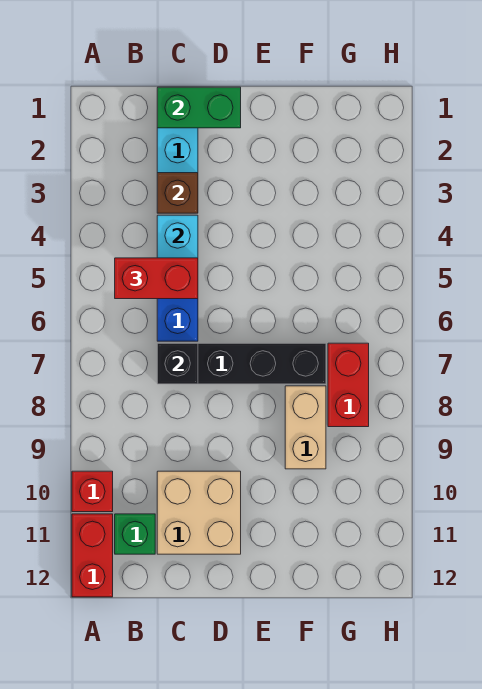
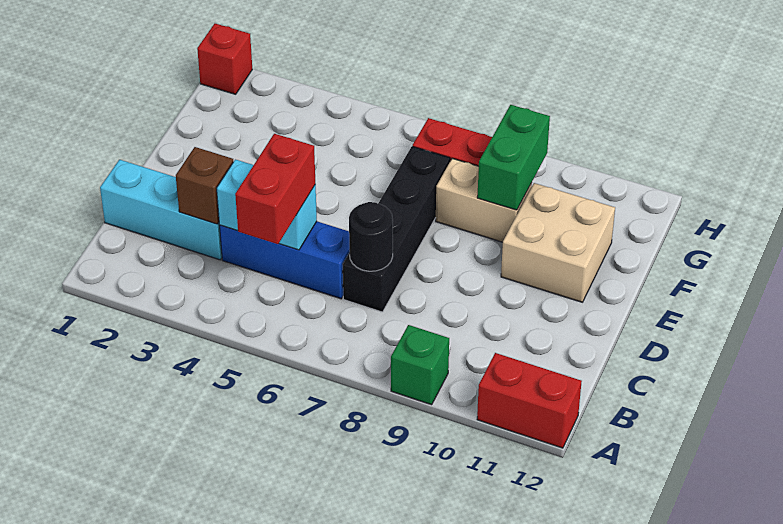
red brick A10 level 1 -> red brick H1 level 1
green brick B11 level 1 -> green brick A9 level 1
green brick C1:D1 level 2 -> green brick F9:G9 level 2
black brick C7 level 2 -> black round brick C7 level 2
tan brick C10:D11 level 1 -> tan brick E10:F11 level 1

